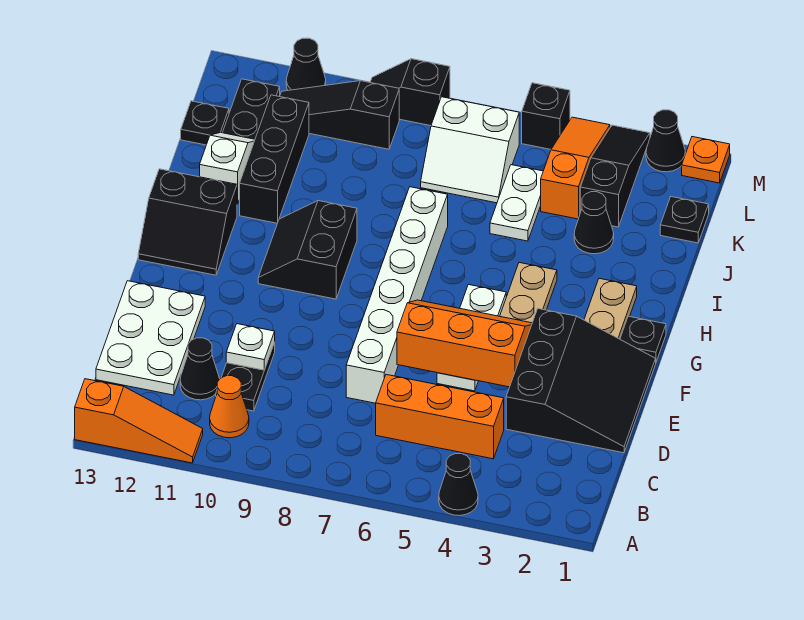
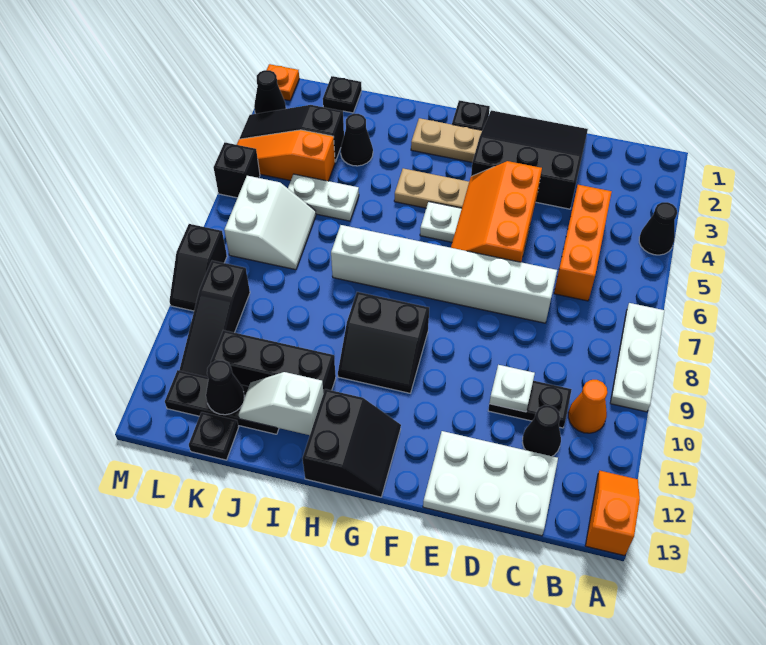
none -> white plate A7:A9 level 1
orange slope A11:A13 level 1 top 13 -> orange slope A12:A13 level 1 top 13
black cone M11 level 1 -> black cone K12 level 2

